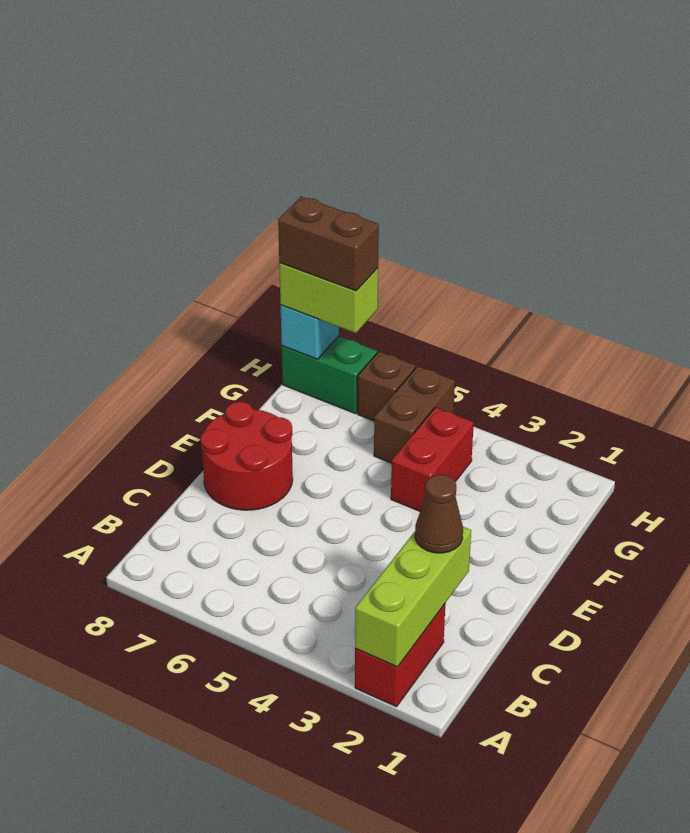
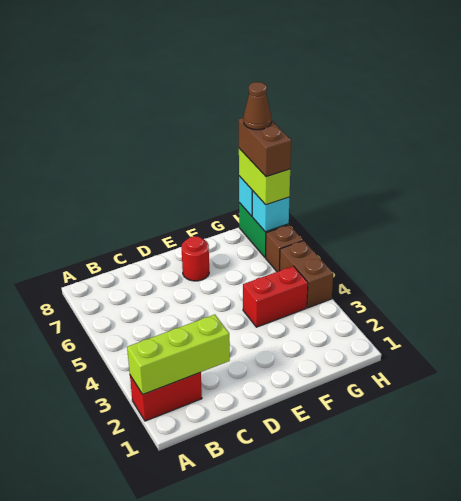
brown cone C2 level 3 -> brown cone H8 level 5
red round brick D7:E8 level 1 -> red round brick E7 level 1
brown brick G5:H5 level 1 -> brown brick H4:H5 level 1
none -> cyan brick H7 level 2

